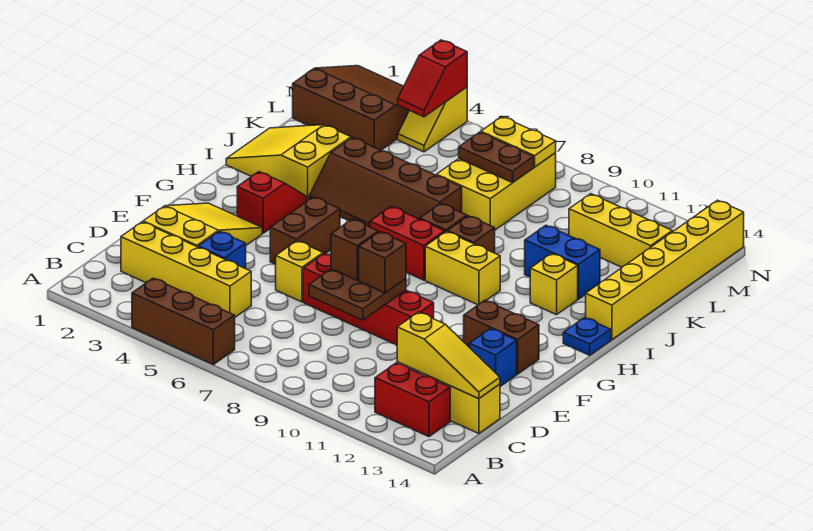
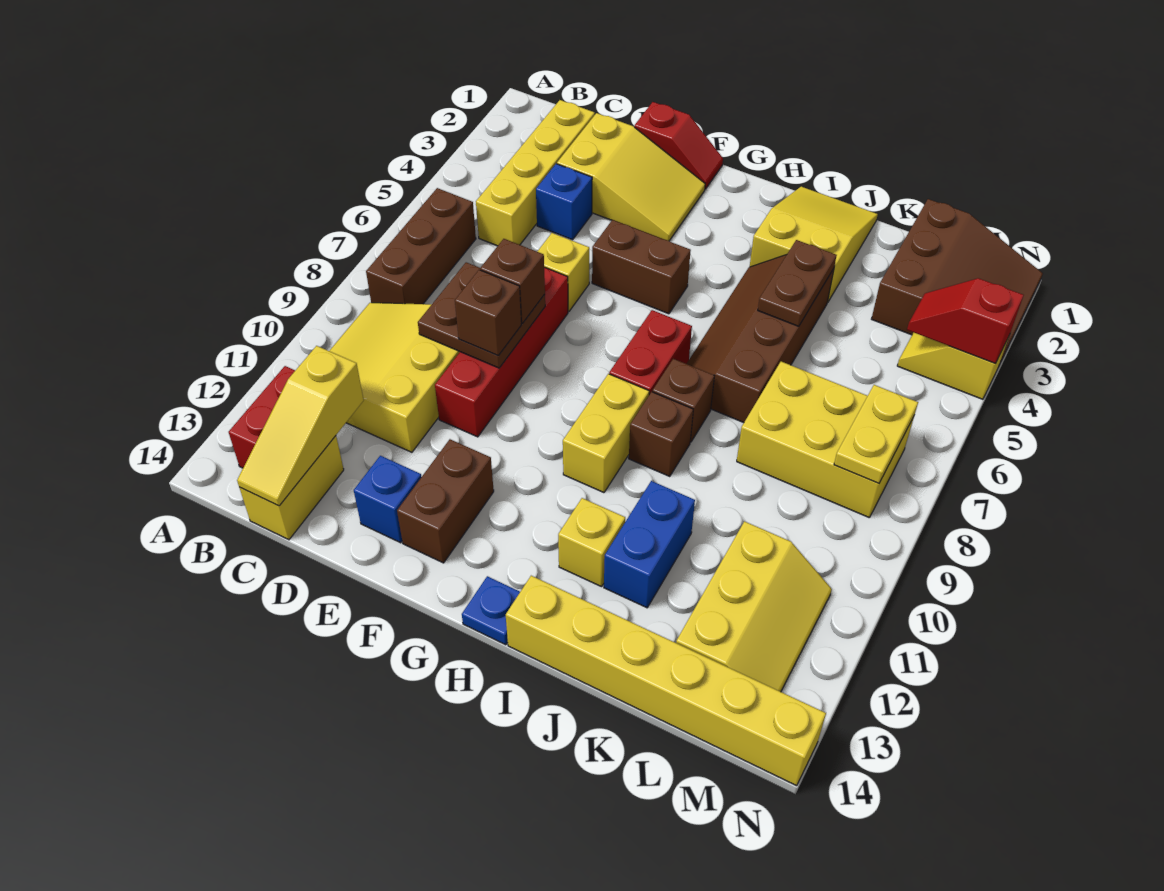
brown brick A4:A6 level 1 -> brown brick B6:B8 level 1
none -> yellow slope B9:D11 level 1 top D
red slope G3:H3 level 1 top G -> red slope E1:F1 level 1 top E
brown plate L7:L8 level 2 -> brown plate J4:J5 level 2

